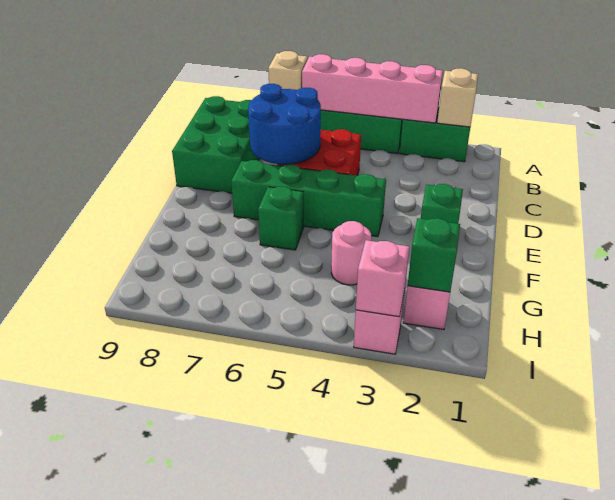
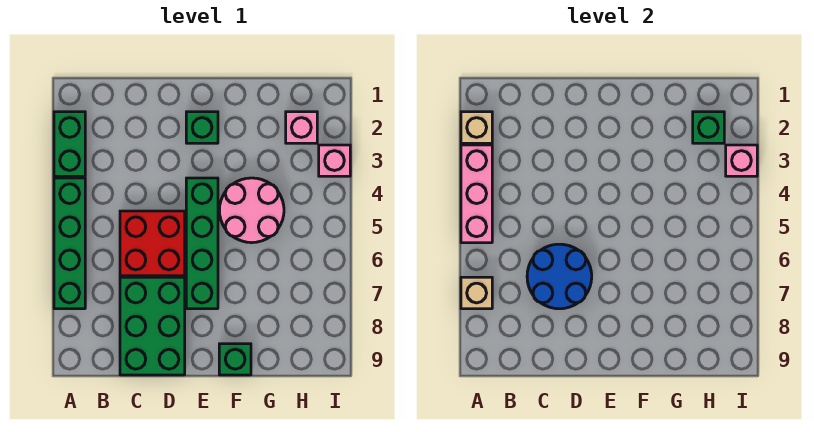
pink brick A3:A6 level 2 -> pink brick A3:A5 level 2
green brick B8:D9 level 1 -> green brick C7:D9 level 1
green brick F6 level 1 -> green brick F9 level 1
pink round brick G4 level 1 -> pink round brick F4:G5 level 1

